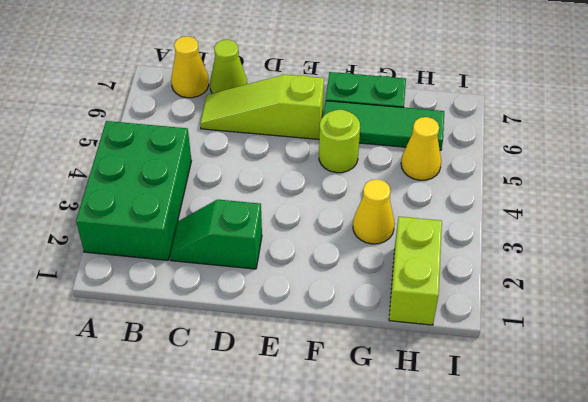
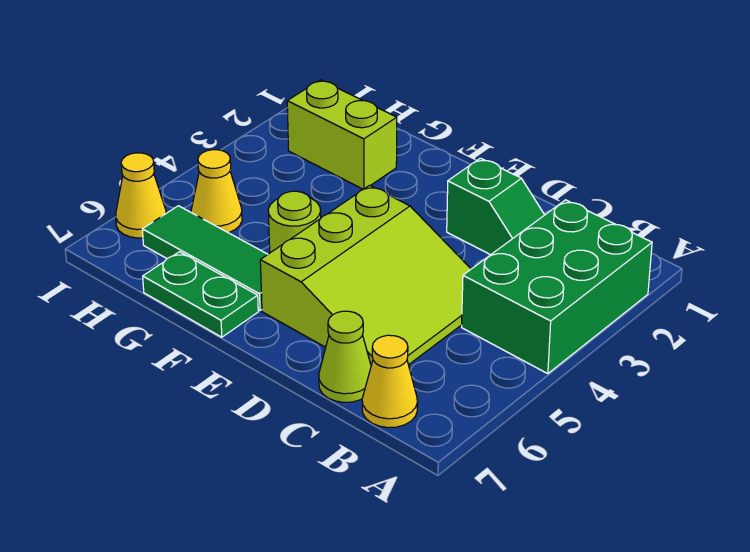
lime slope C6:E6 level 1 top E -> lime slope C4:E6 level 1 top E
yellow cone G3 level 1 -> yellow cone I6 level 1
lime brick H1:H2 level 1 -> lime brick G2:H2 level 1

